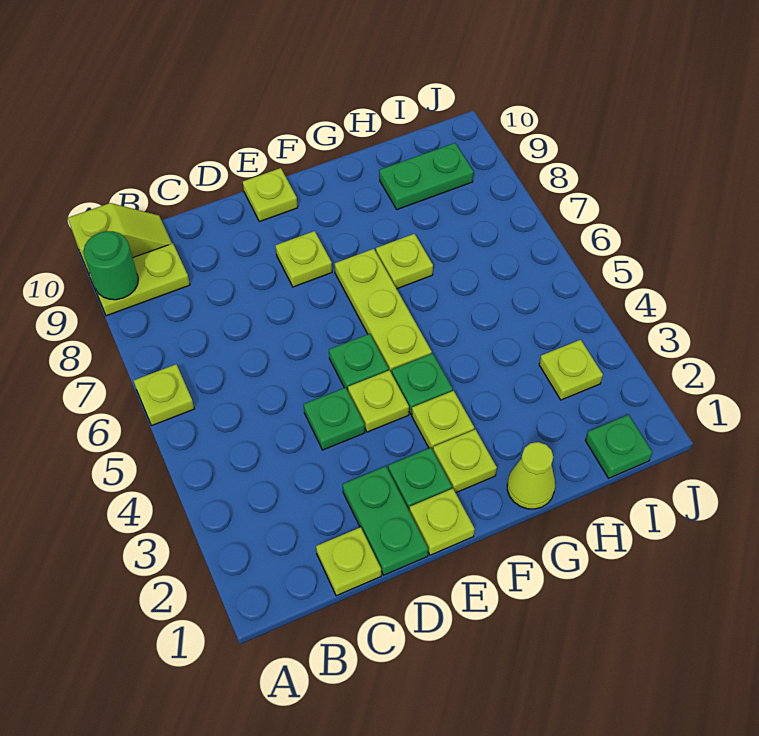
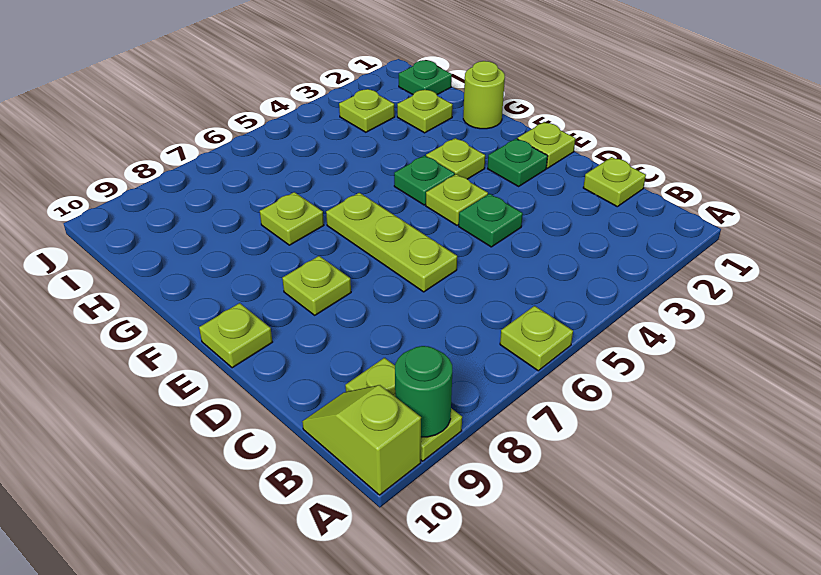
green plate D1:D2 level 1 -> none
green plate E5 level 1 -> none
lime plate F2 level 1 -> lime plate H2 level 1
lime plate F5:F7 level 1 -> lime plate D6:F6 level 1
lime cone G1 level 1 -> lime round brick G1 level 1
green plate H9:I9 level 1 -> none

